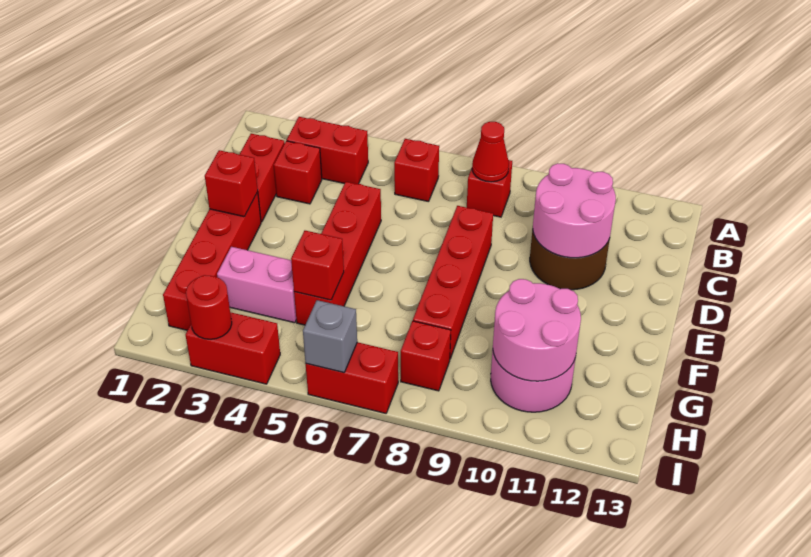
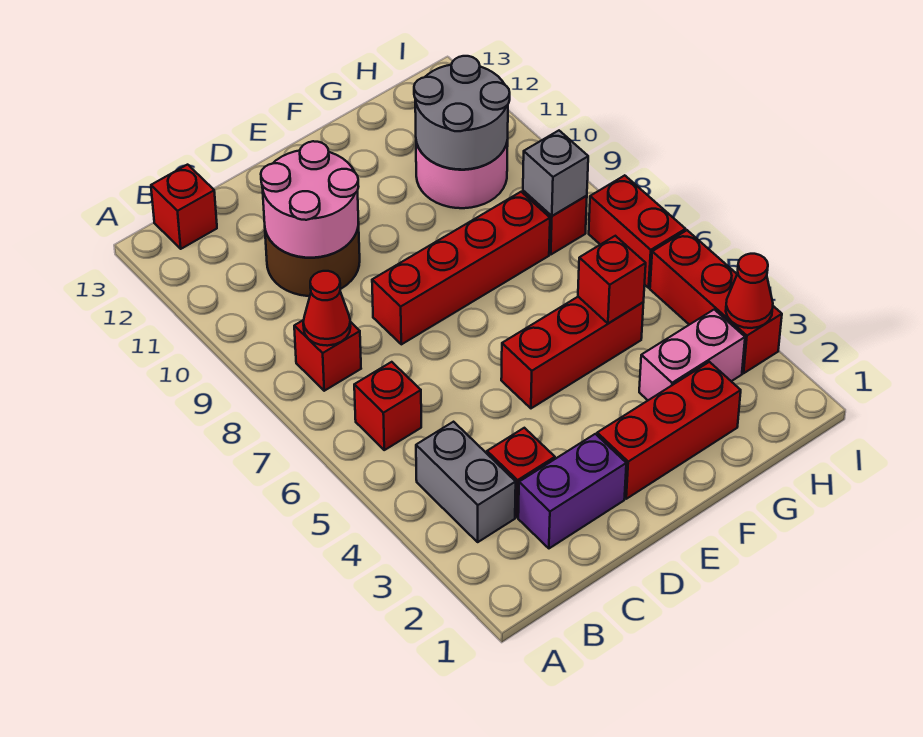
red brick B3:B4 level 1 -> grey brick B3:B4 level 1
red brick C2:D2 level 1 -> purple brick C2:D2 level 1
red brick D5:G5 level 1 -> red brick E5:G5 level 1
red brick E2:H2 level 1 -> red brick E2:G2 level 1
red brick E2 level 2 -> red brick B13 level 1
pink brick G3:G4 level 1 -> pink brick G3:H3 level 1
pink round brick G10:H11 level 2 -> grey round brick G10:H11 level 2
red brick I3:I4 level 1 -> red brick I3:I5 level 1
red round brick I3 level 2 -> red cone I3 level 2
grey brick I6 level 2 -> grey brick H8 level 2

